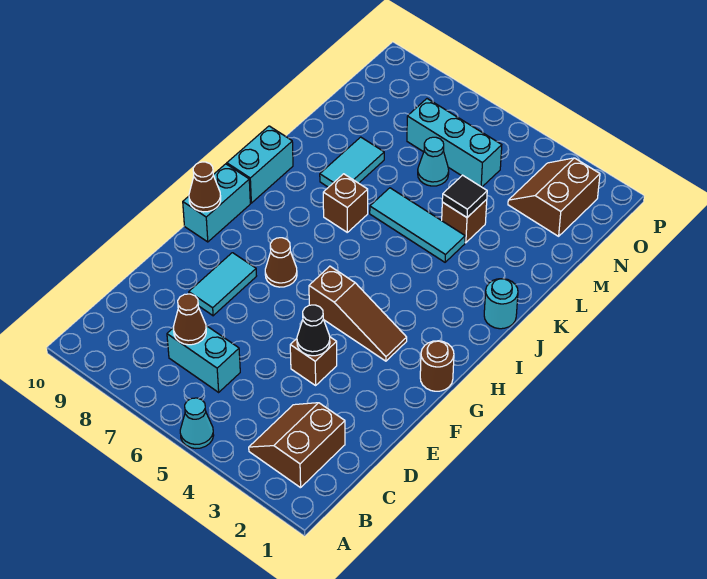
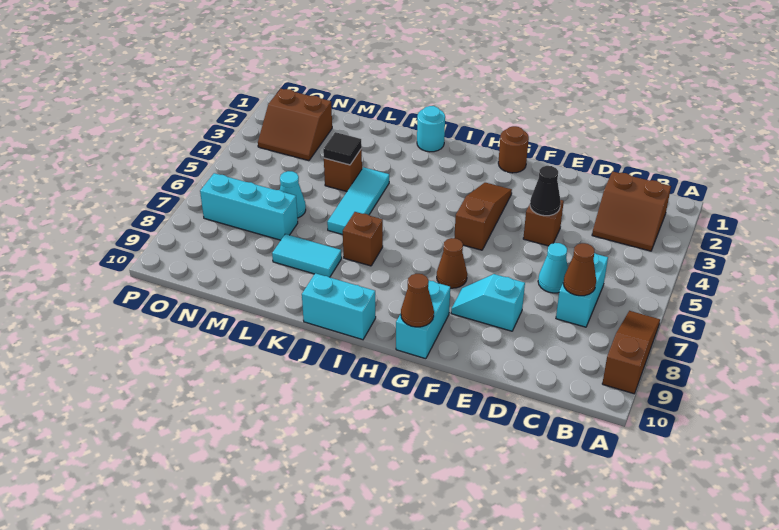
cyan cone A5 level 1 -> cyan cone D6 level 1
none -> brown slope A7:A9 level 1 top 9
cyan tile E8:F8 level 1 -> cyan slope E8:F8 level 1 top E
cyan brick G10:H10 level 1 -> cyan brick G9:G10 level 1
cyan brick N5:N7 level 1 -> cyan brick M7:O7 level 1

